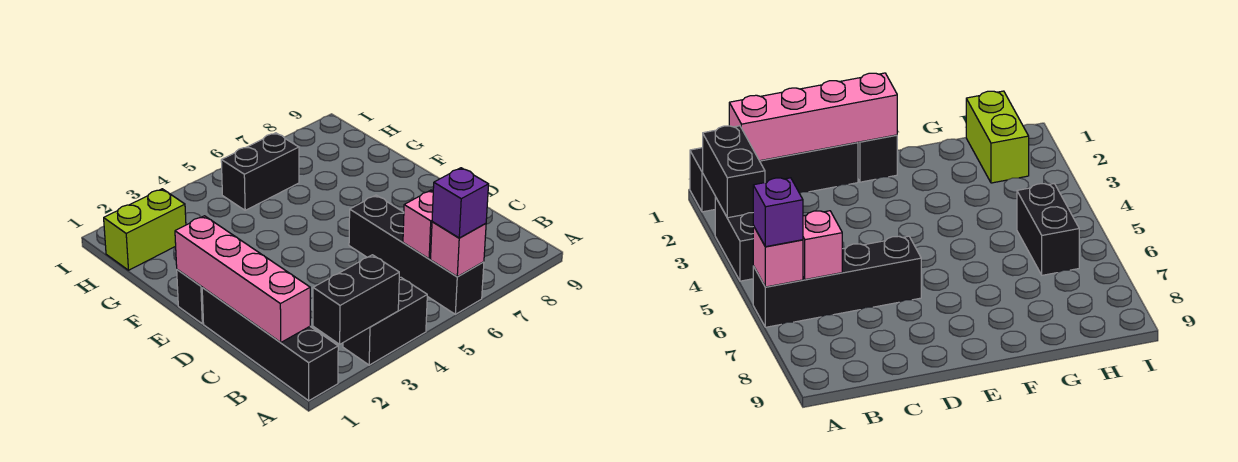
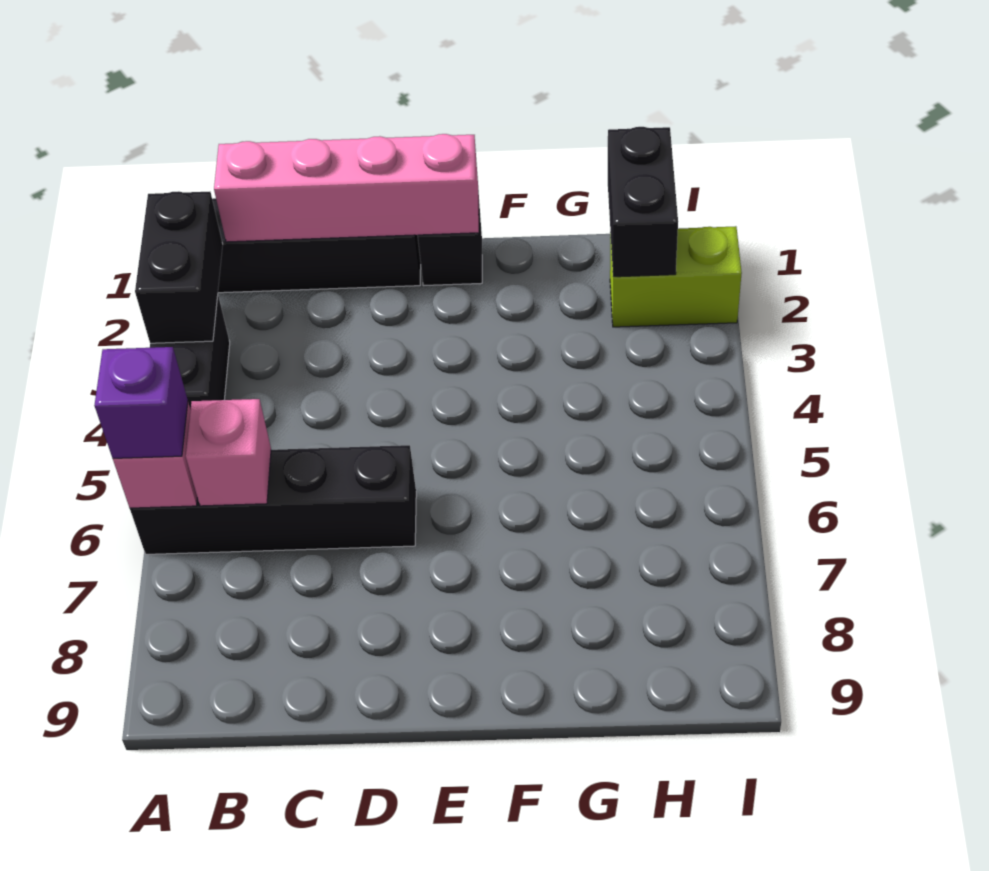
lime brick H1:H2 level 1 -> lime brick H2:I2 level 1
black brick H5:H6 level 1 -> black brick H1:H2 level 2

